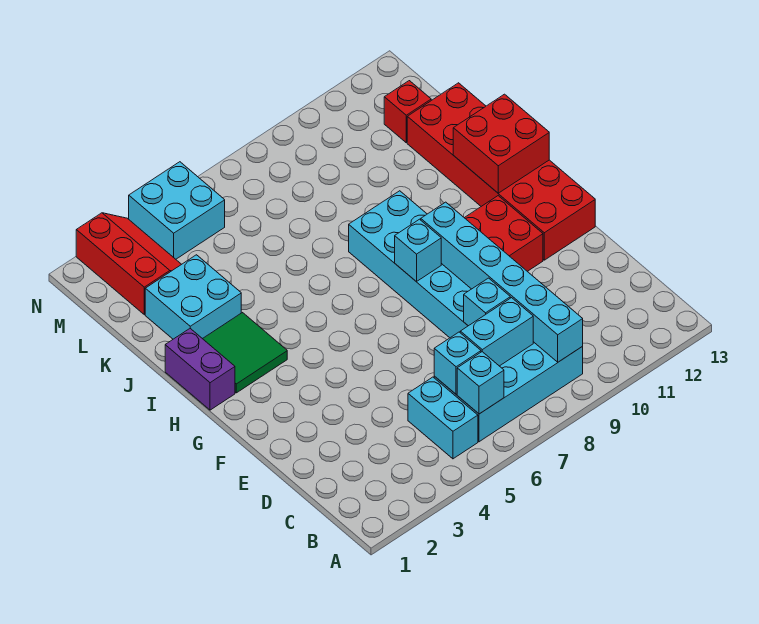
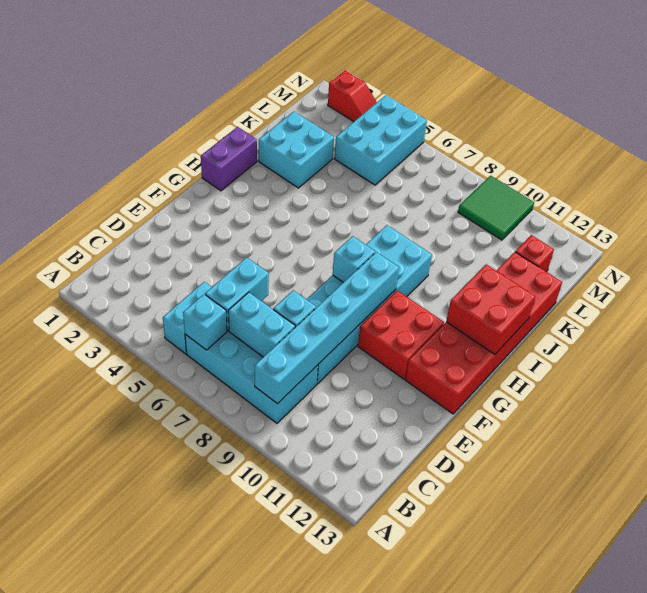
cyan brick C6 level 2 -> cyan brick C6:D6 level 2
green tile H2:I3 level 1 -> green tile M9:N10 level 1
red slope L2:N3 level 1 top 2 -> red slope N2:N3 level 1 top 2
cyan brick M4:N5 level 1 -> cyan brick L4:N5 level 1

